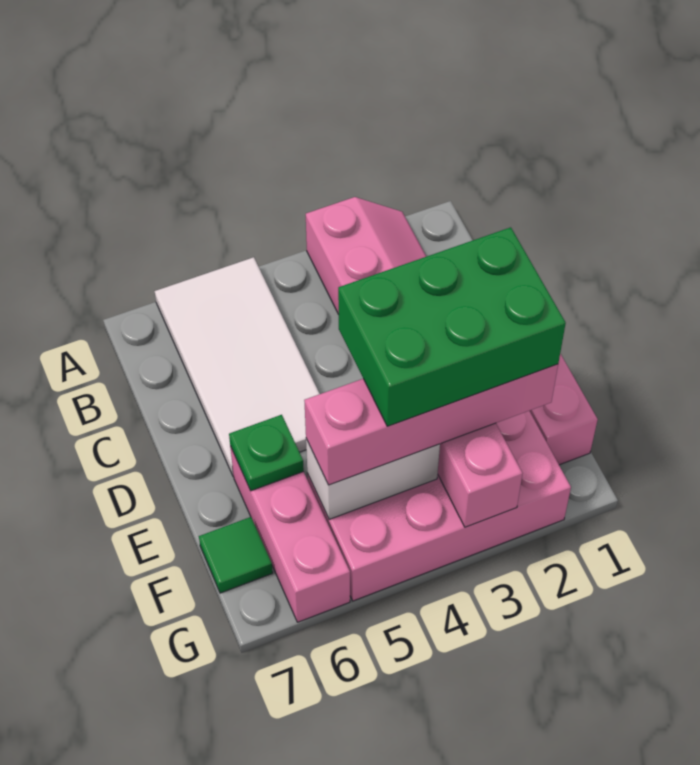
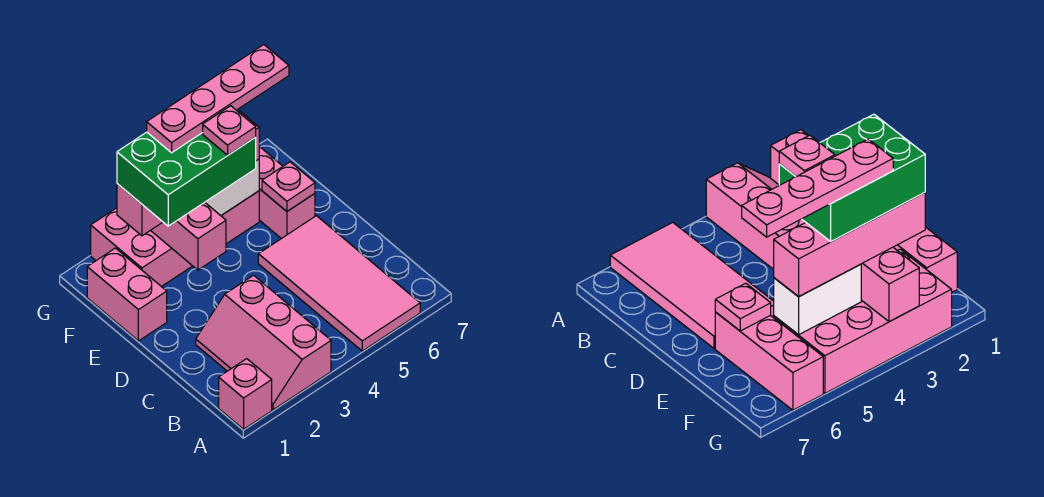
none -> pink brick A1 level 1
white tile A5:D6 level 1 -> pink tile A5:D6 level 1
none -> pink plate E4 level 5
green plate E6 level 2 -> pink plate E6 level 2
none -> pink plate F3:F6 level 5
green tile F7 level 1 -> none

